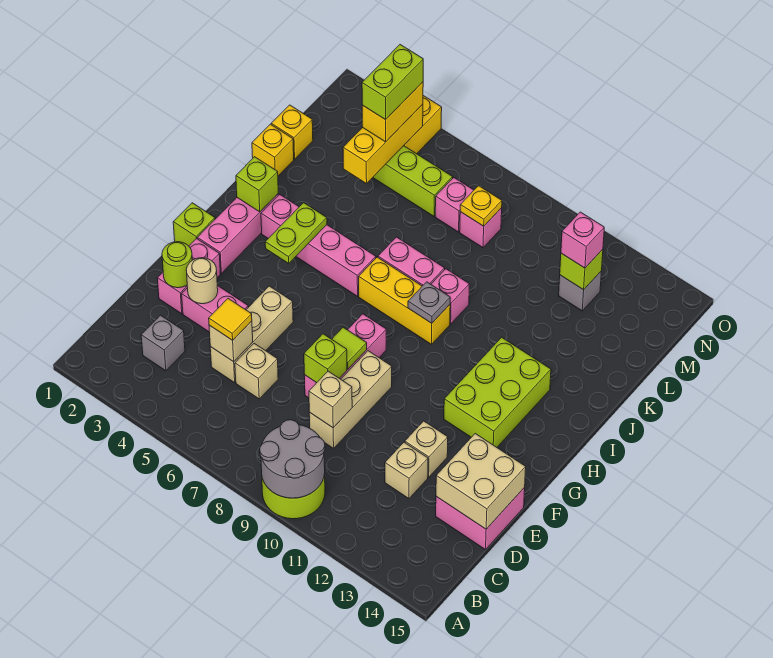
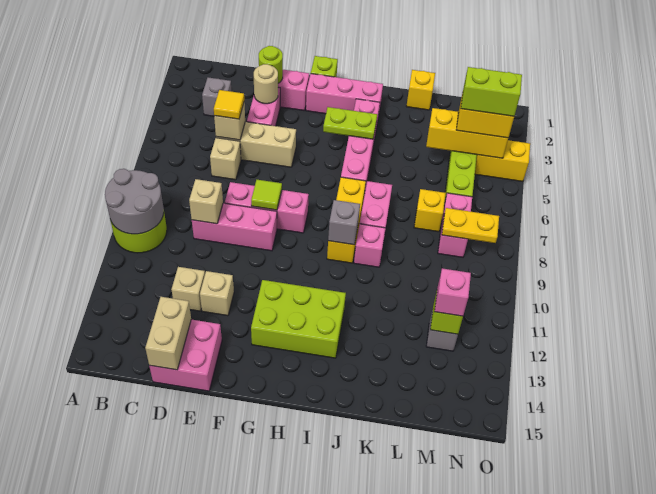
tan brick D9:F9 level 1 -> pink brick D9:F9 level 1
tan brick D14:E15 level 2 -> tan brick D14:D15 level 2
lime brick E8 level 2 -> none
lime brick I2 level 2 -> none
grey plate I9 level 2 -> grey brick I9 level 2
yellow brick L1 level 1 -> yellow brick L7 level 1
yellow plate M8 level 2 -> yellow plate M8:N8 level 2

